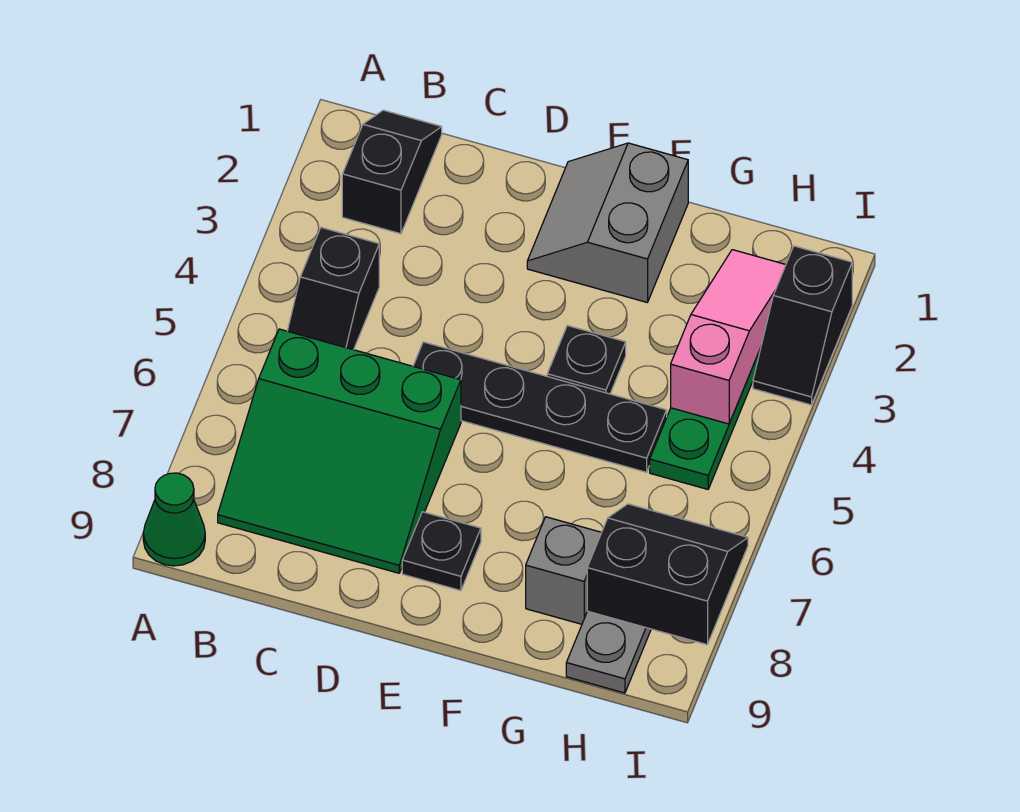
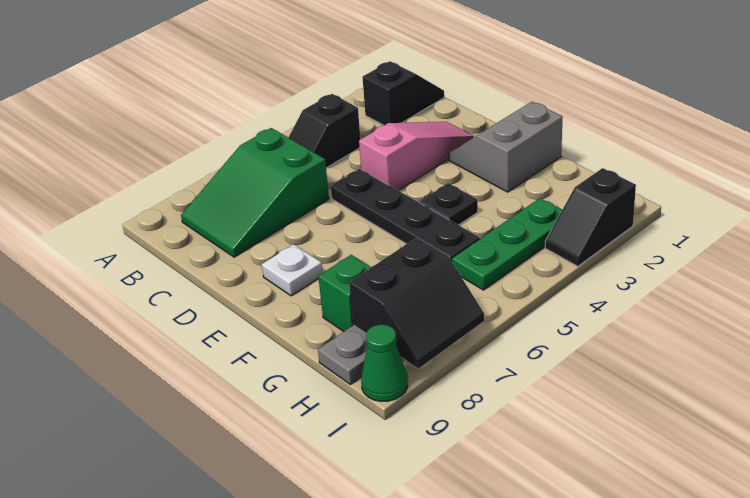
green cone A9 level 1 -> green cone I9 level 1
green slope B6:D8 level 1 top 6 -> green slope B6:C8 level 1 top 6
black plate E8 level 1 -> white plate E8 level 1
grey brick G8 level 1 -> green brick G8 level 1
pink slope H2:H4 level 2 top 4 -> pink slope D2:D4 level 1 top 4
black slope H7:I8 level 2 top 8 -> black slope H7:I8 level 2 top H

